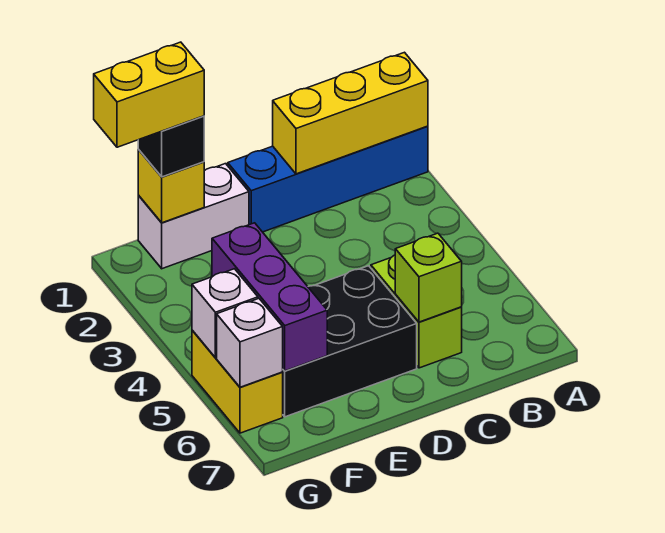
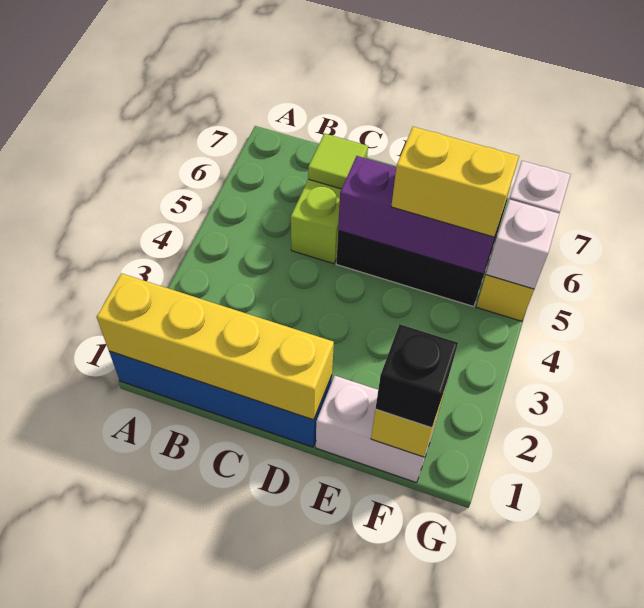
yellow brick A1:C1 level 2 -> yellow brick A1:D1 level 2
lime brick C6 level 2 -> lime tile C6 level 2
yellow brick F1:G1 level 4 -> yellow brick E5:F5 level 3
purple brick F4:F6 level 2 -> purple brick D5:F5 level 2

